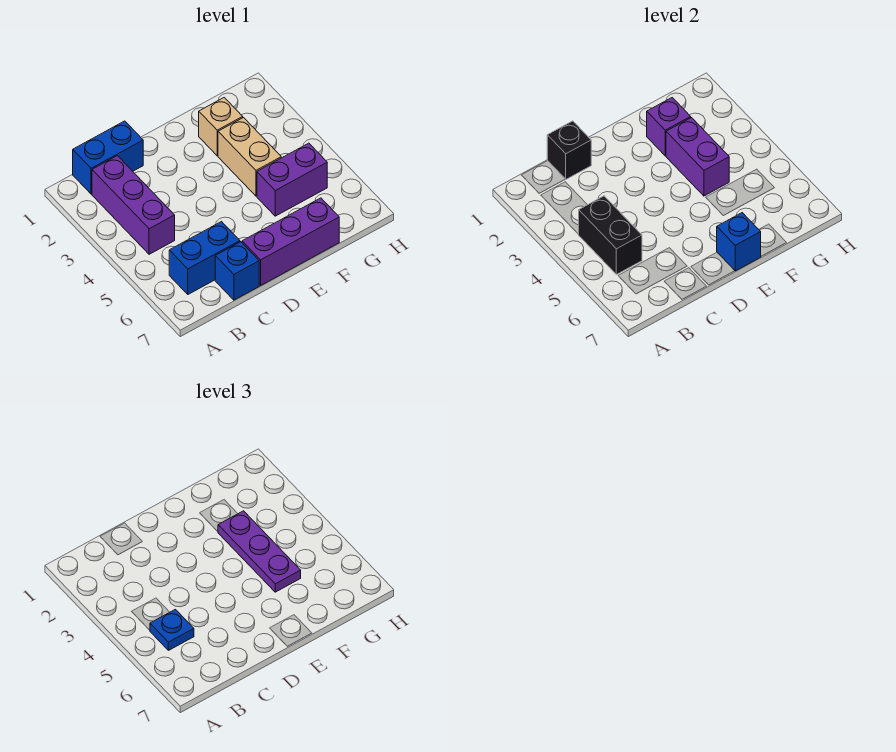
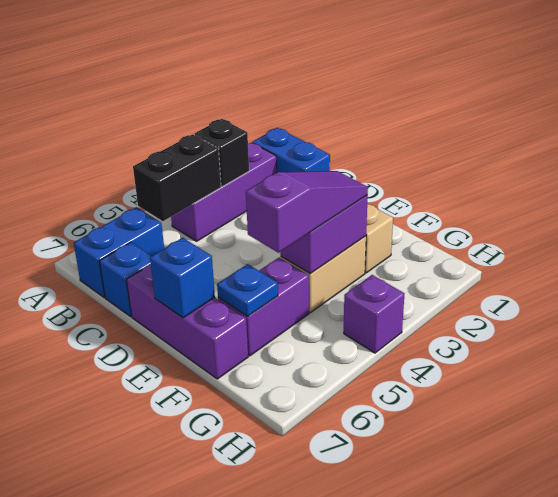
blue plate B5 level 3 -> blue plate F6 level 2
blue brick B6:C6 level 1 -> blue brick B6:B7 level 1
black brick C1 level 2 -> black brick B3 level 2
purple brick F2 level 2 -> purple brick H4 level 1
purple plate F3:F5 level 3 -> purple slope F3:F5 level 3 top 5
purple brick F5:G5 level 1 -> purple brick F5:F6 level 1

